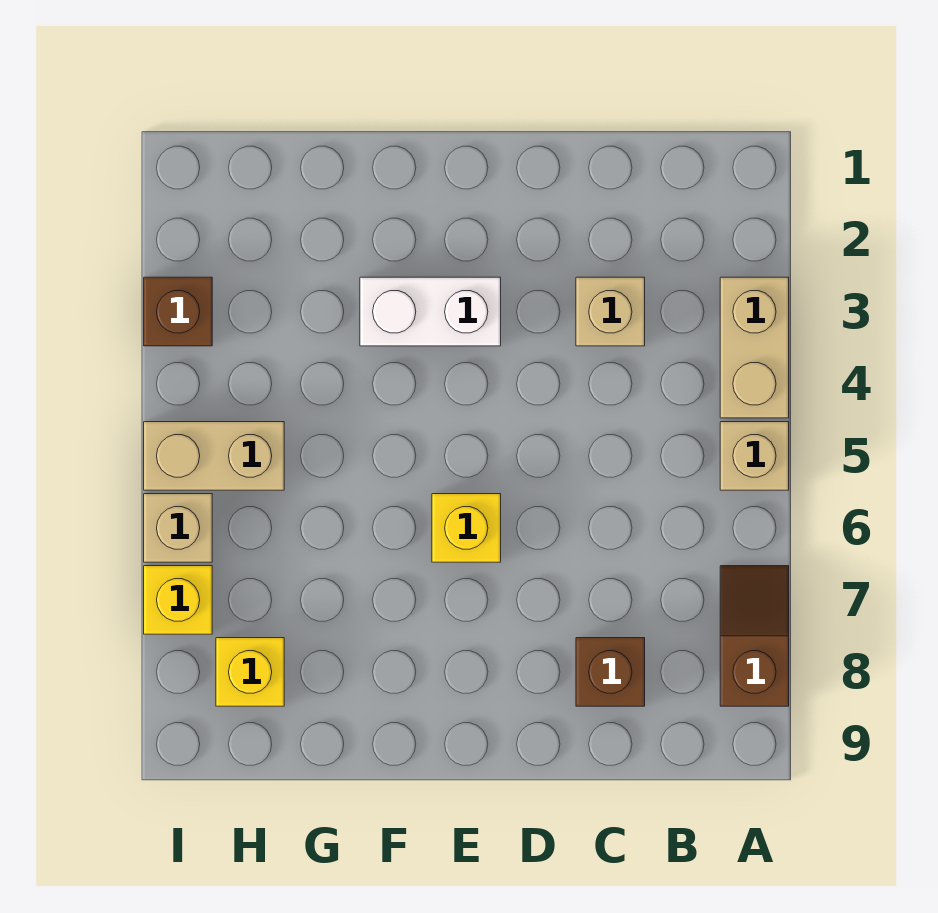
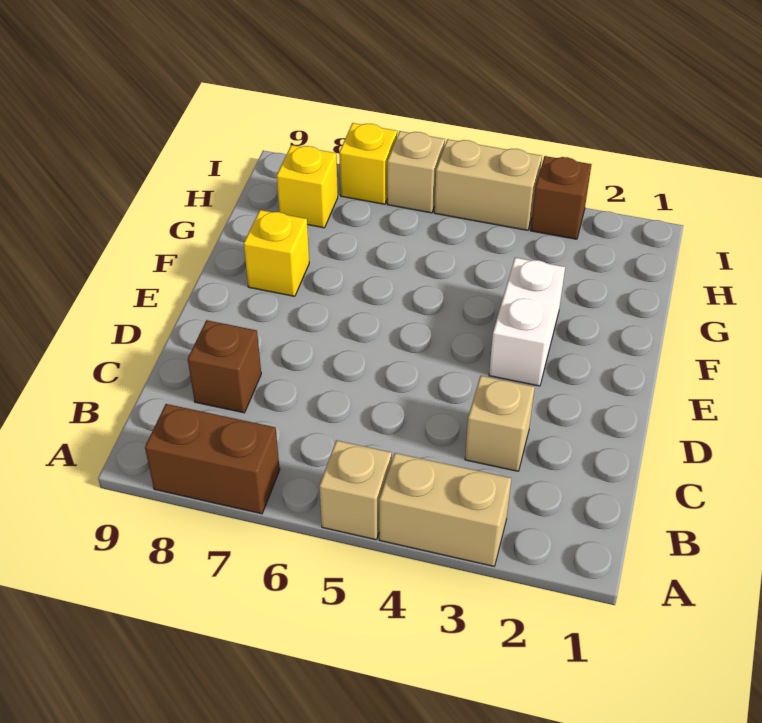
brown slope A7:A8 level 1 top 8 -> brown brick A7:A8 level 1
yellow brick E6 level 1 -> yellow brick F8 level 1
tan brick H5:I5 level 1 -> tan brick I4:I5 level 1

